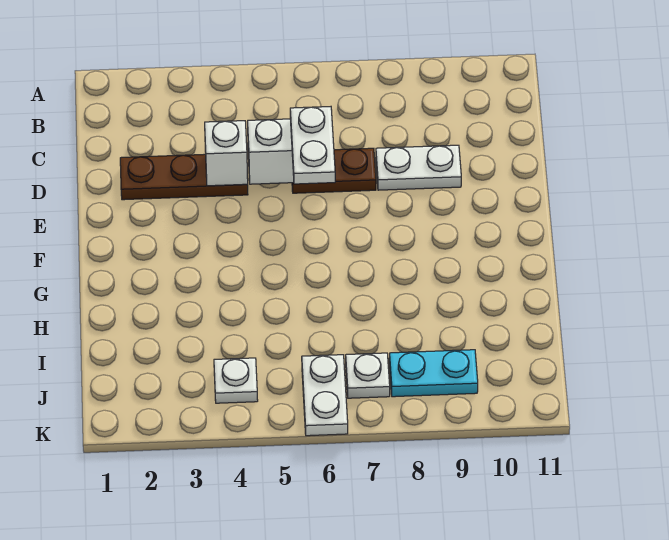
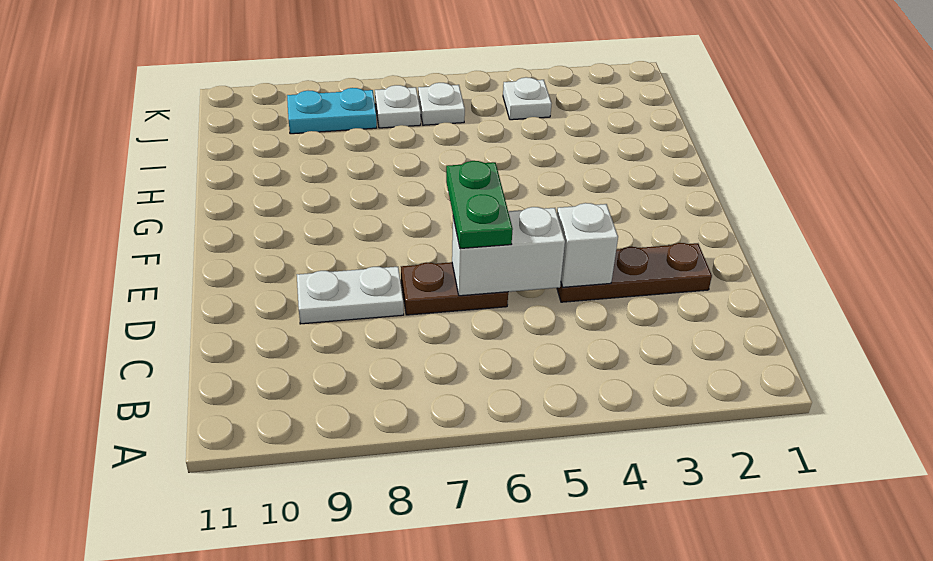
white plate D6:E6 level 3 -> green plate D6:E6 level 3
white plate J6:K6 level 1 -> white plate J6 level 1

